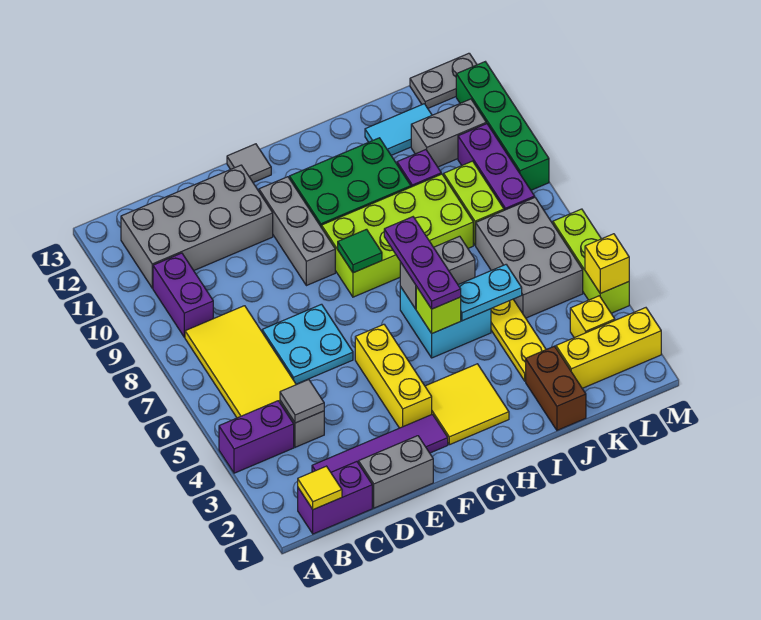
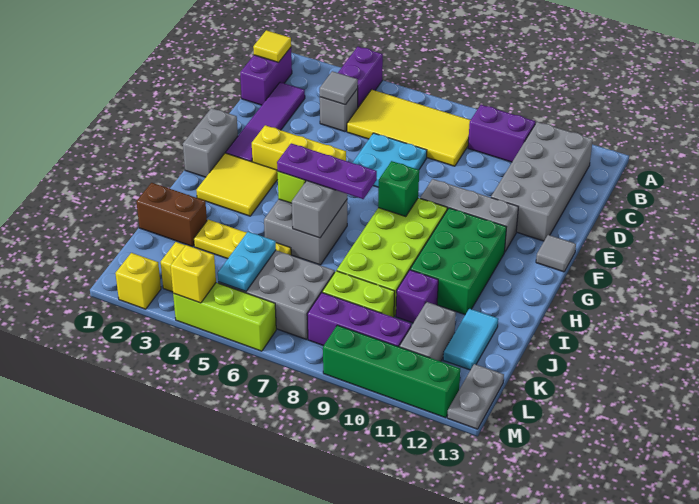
grey brick D1:E1 level 1 -> grey brick F1:G1 level 1
green tile G8 level 2 -> green brick G8 level 2
cyan brick H5:I6 level 1 -> grey brick H5:I6 level 1
cyan plate I5:J5 level 2 -> cyan plate K5:L5 level 2
yellow brick K2:M2 level 1 -> yellow brick M2 level 1

